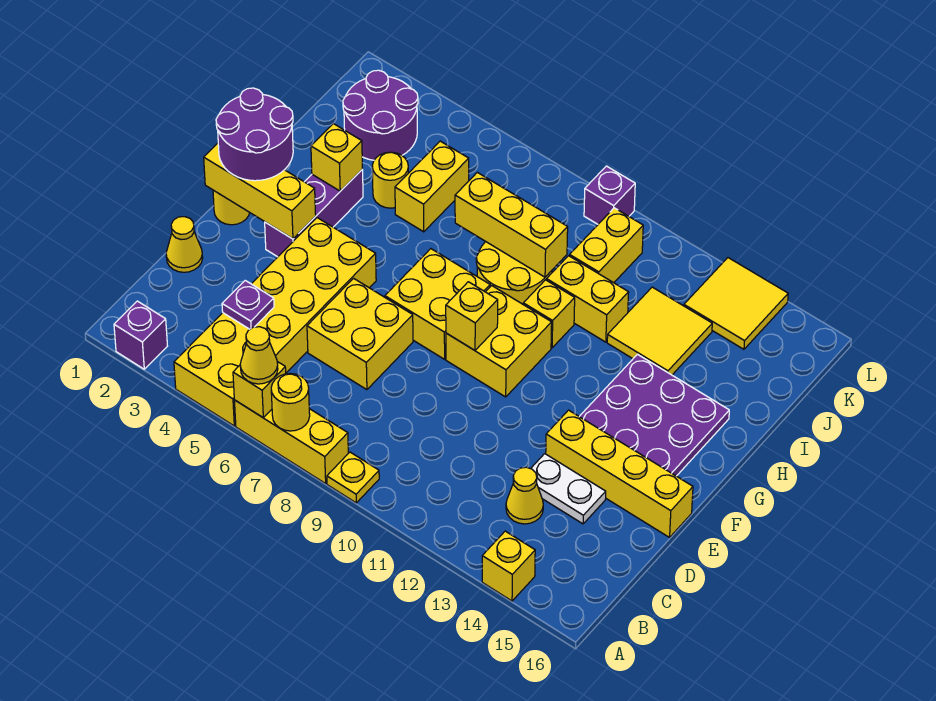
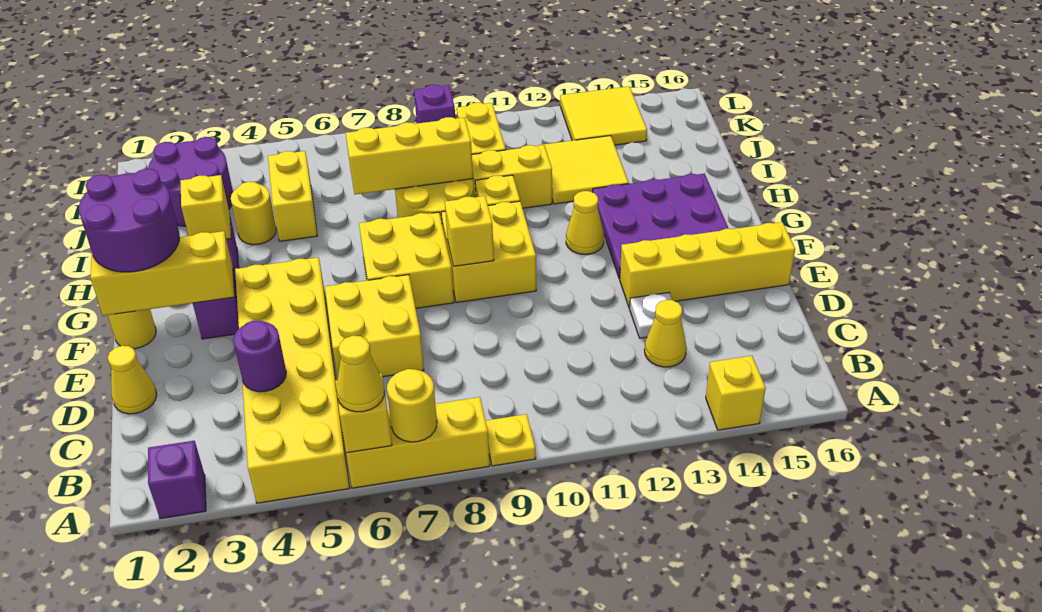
purple plate C4 level 2 -> purple round brick C4 level 2
white plate D13:D14 level 1 -> white plate D13 level 1
none -> yellow cone G12 level 1

